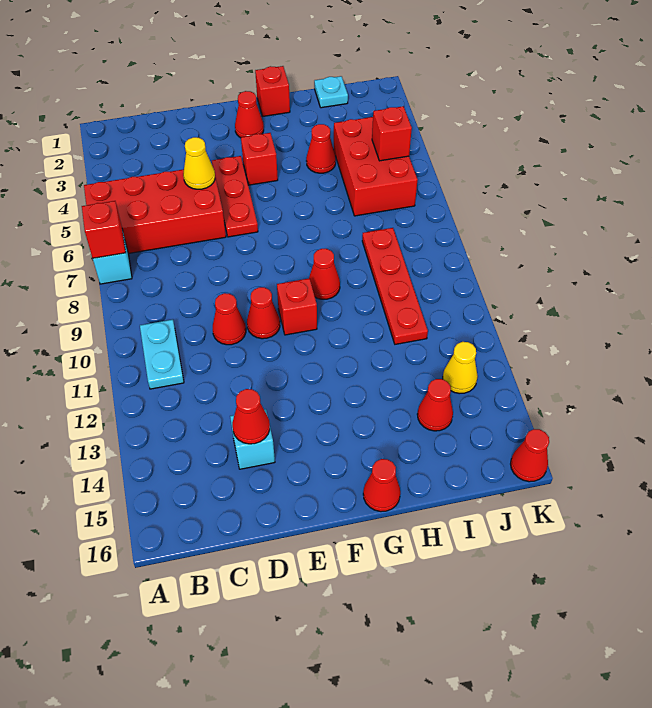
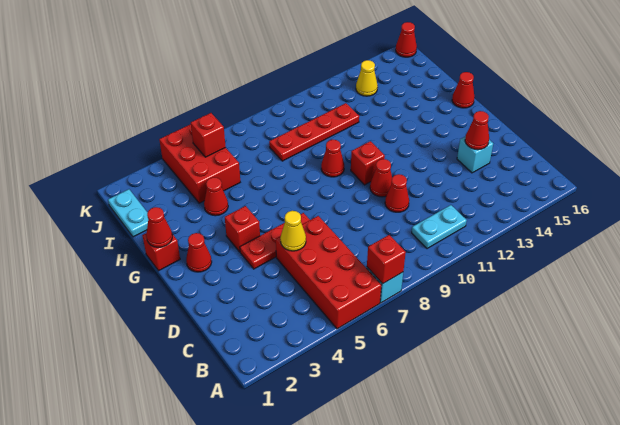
cyan plate I1 level 1 -> cyan plate I1:J1 level 1
red brick I4:J6 level 1 -> red brick I4:K5 level 1
red cone I14 level 1 -> red cone G1 level 2

